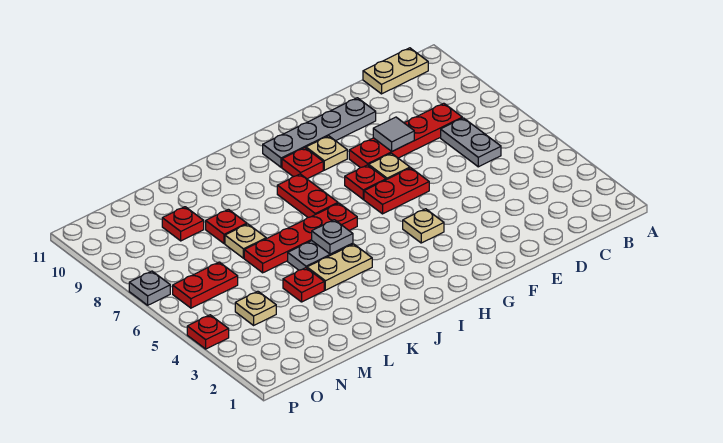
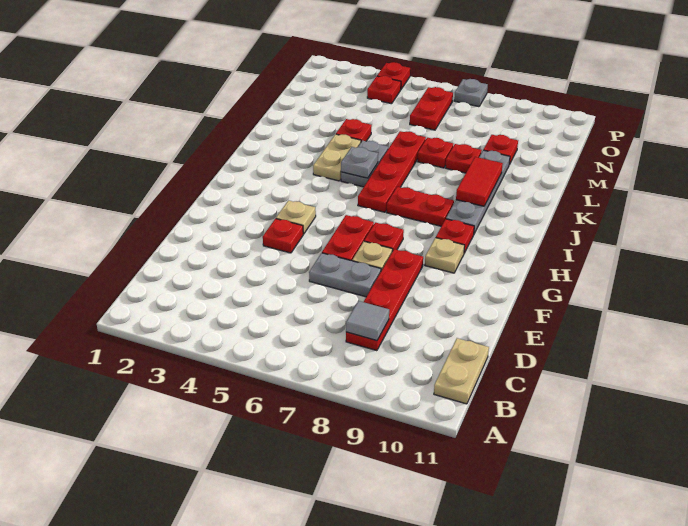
grey plate C6:C7 level 1 -> grey plate E6:E7 level 1
grey tile E8 level 2 -> grey tile C8 level 2
grey plate E10:H10 level 1 -> grey plate I9:L9 level 1
none -> red plate F4 level 1
none -> red tile J9:K9 level 2
tan plate L7 level 1 -> red plate L7 level 1
tan plate N4 level 1 -> none
none -> red plate O4 level 1

